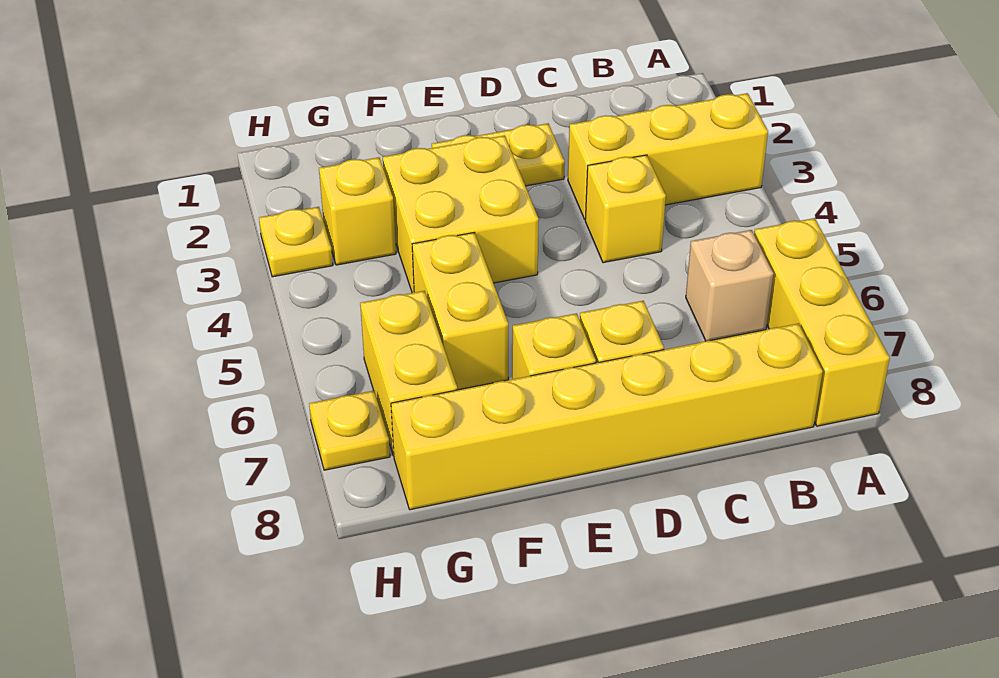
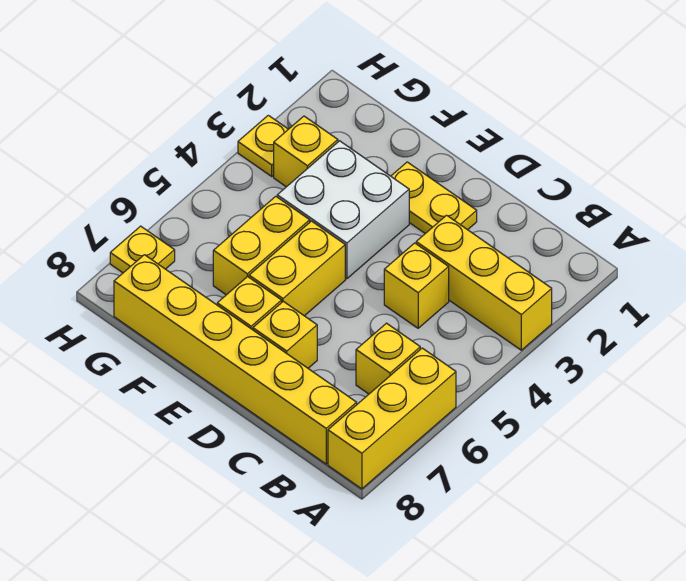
tan brick B6 level 1 -> yellow brick B6 level 1
yellow brick E3:F4 level 1 -> white brick E3:F4 level 1
yellow brick G6:G7 level 1 -> yellow brick E5:E6 level 1

